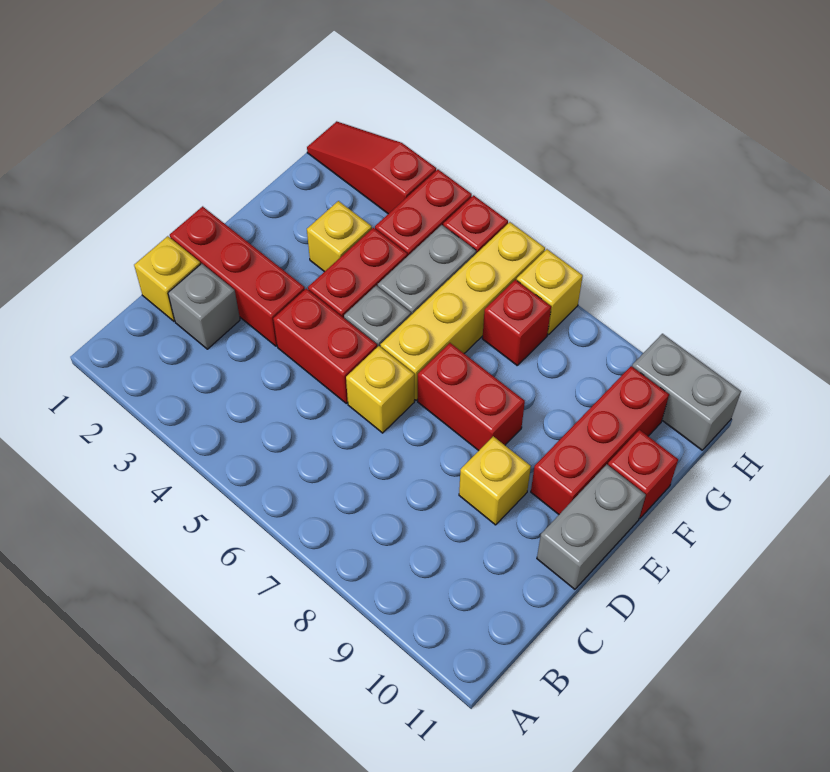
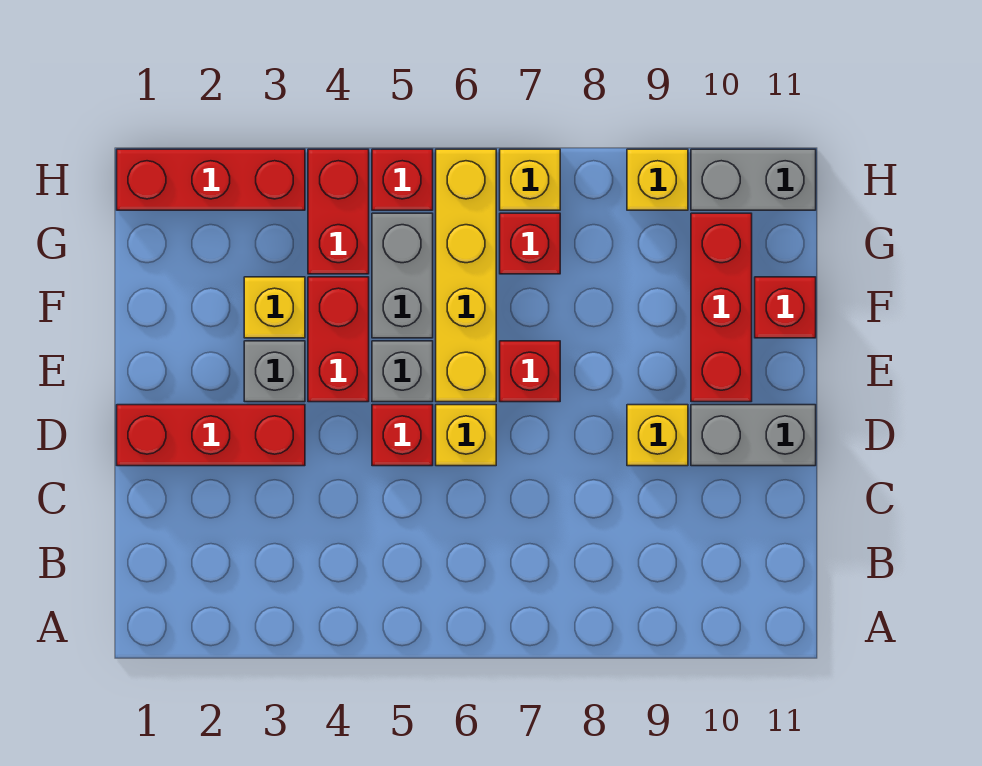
yellow brick C1 level 1 -> yellow brick H9 level 1
grey brick C2 level 1 -> grey brick E3 level 1
red brick D4:D5 level 1 -> red brick D5 level 1
grey brick D11:E11 level 1 -> grey brick D10:D11 level 1
red brick E7:E8 level 1 -> red brick E7 level 1
red slope H1:H3 level 1 top 3 -> red brick H1:H3 level 1

